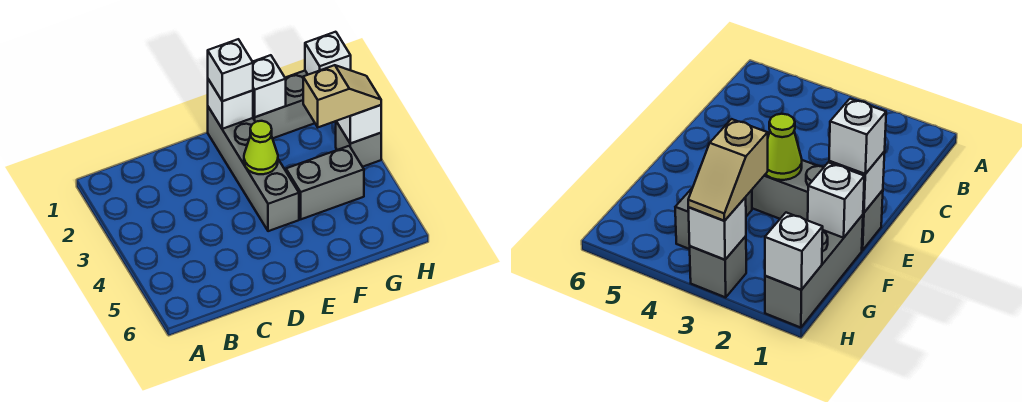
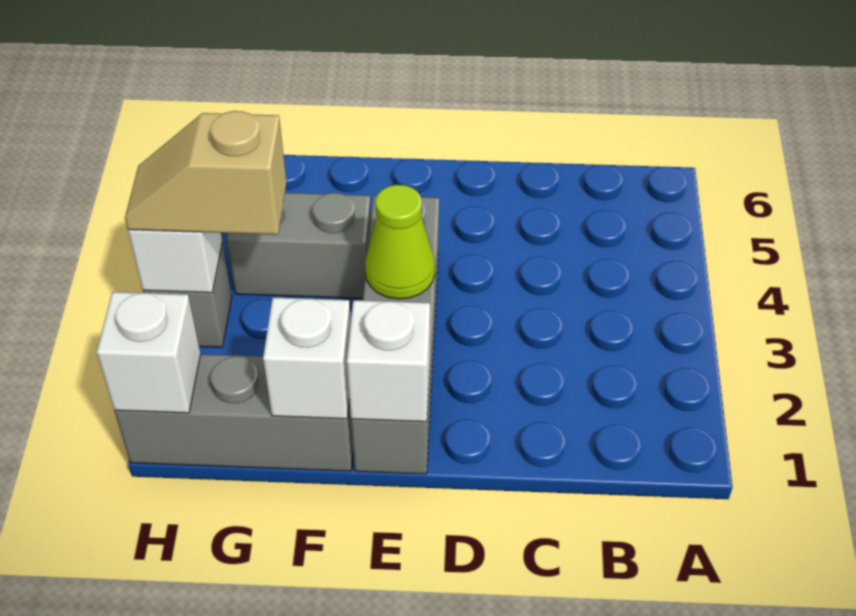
white brick E1 level 3 -> none

